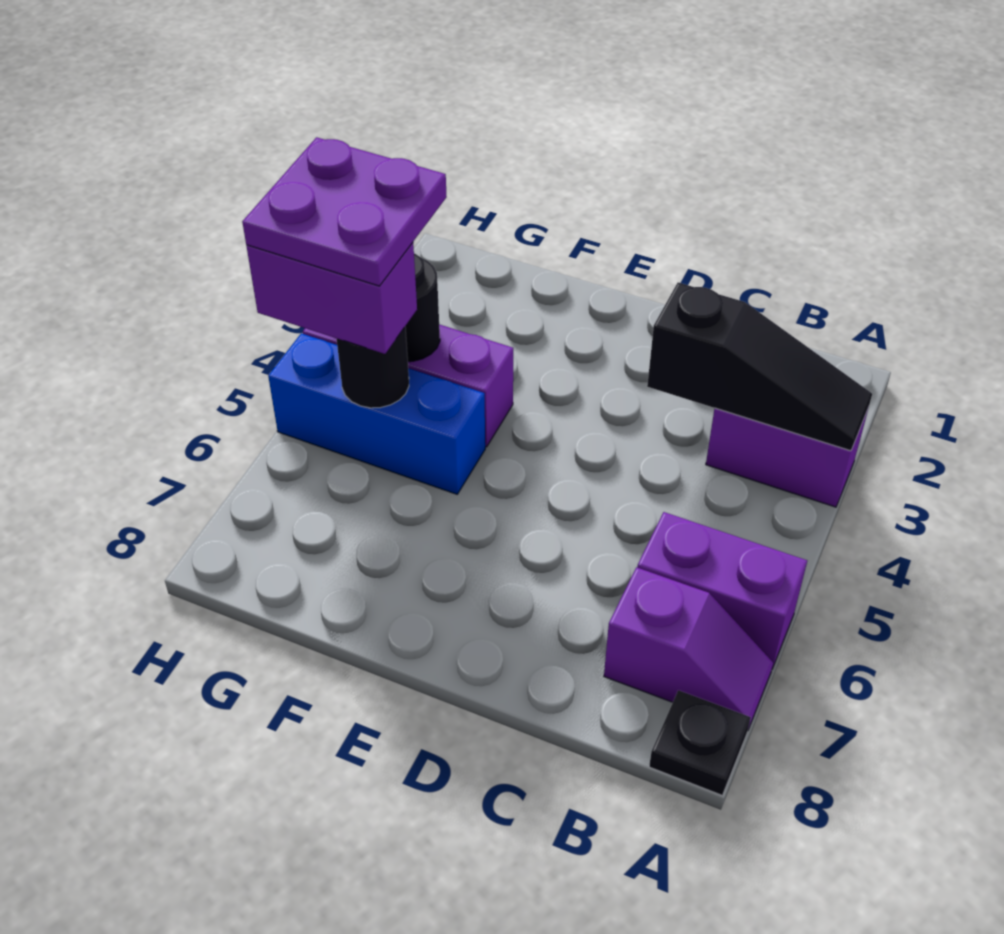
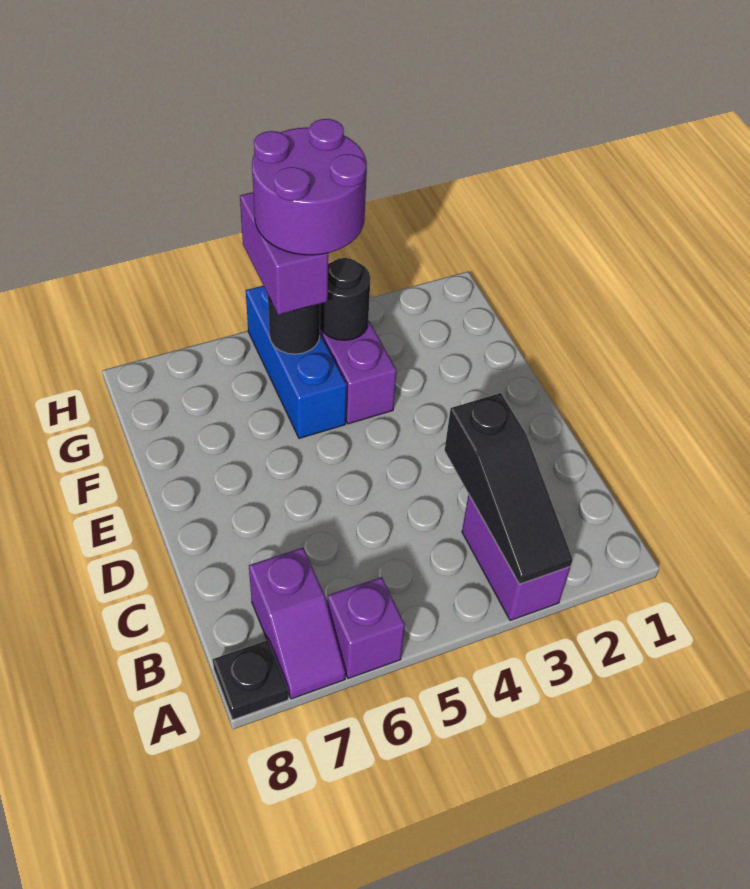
purple brick A6:B6 level 1 -> purple brick A6 level 1
purple plate G4:H5 level 4 -> purple round brick G4:H5 level 4

